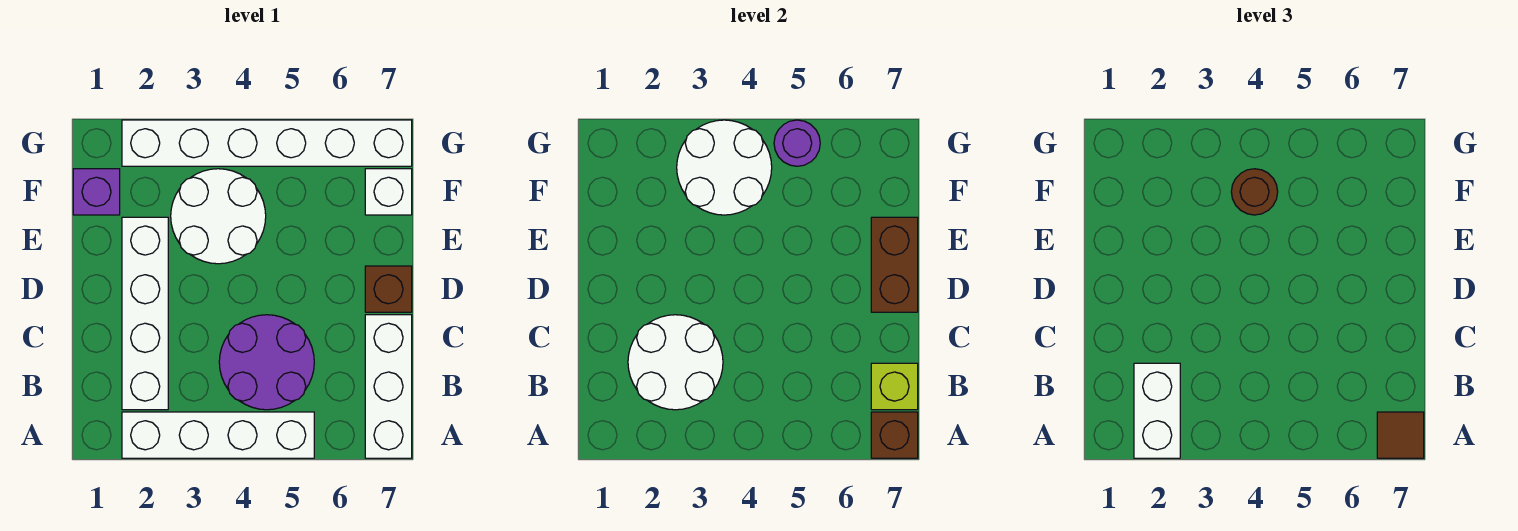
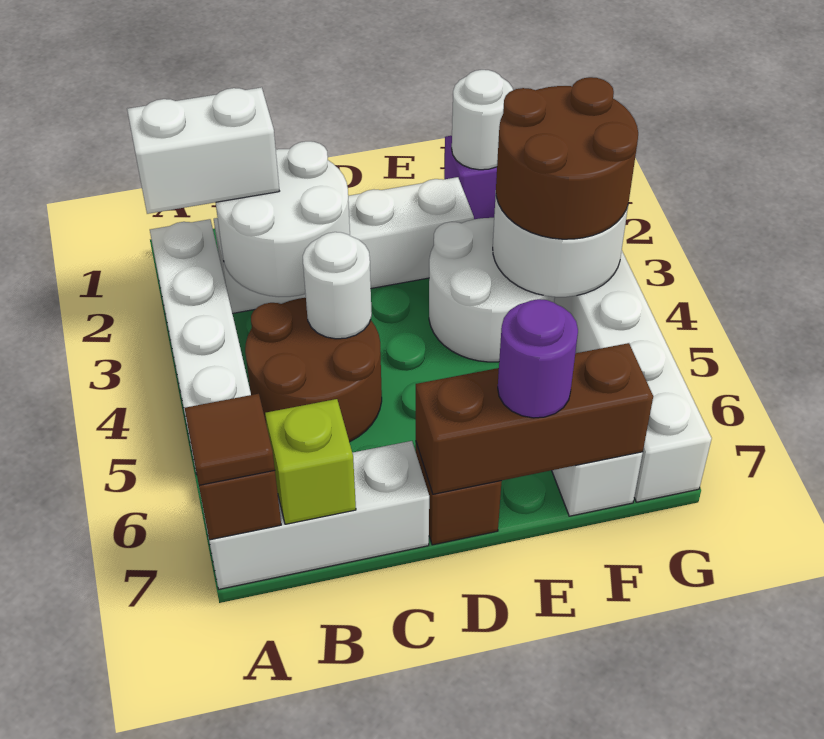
purple round brick B4:C5 level 1 -> brown round brick B4:C5 level 1
none -> white round brick C4 level 2
brown brick D7:E7 level 2 -> brown brick D7:F7 level 2
none -> white round brick F1 level 2
brown round brick F4 level 3 -> brown round brick F3:G4 level 3
purple round brick G5 level 2 -> purple round brick E7 level 3

